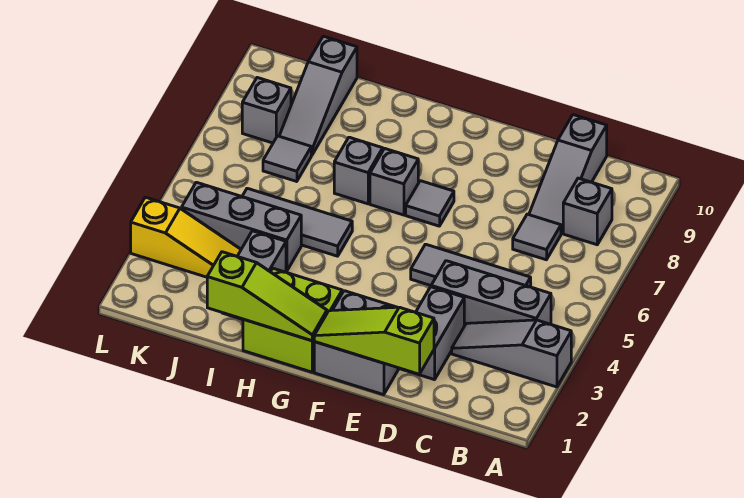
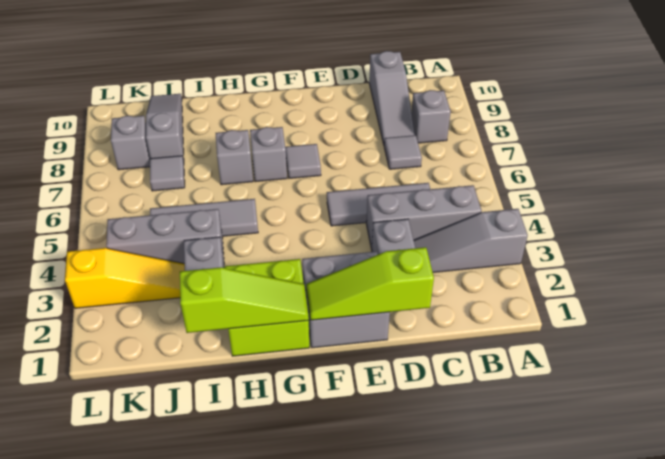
grey slope J8:J10 level 1 top 10 -> grey slope J8:J10 level 1 top 8

